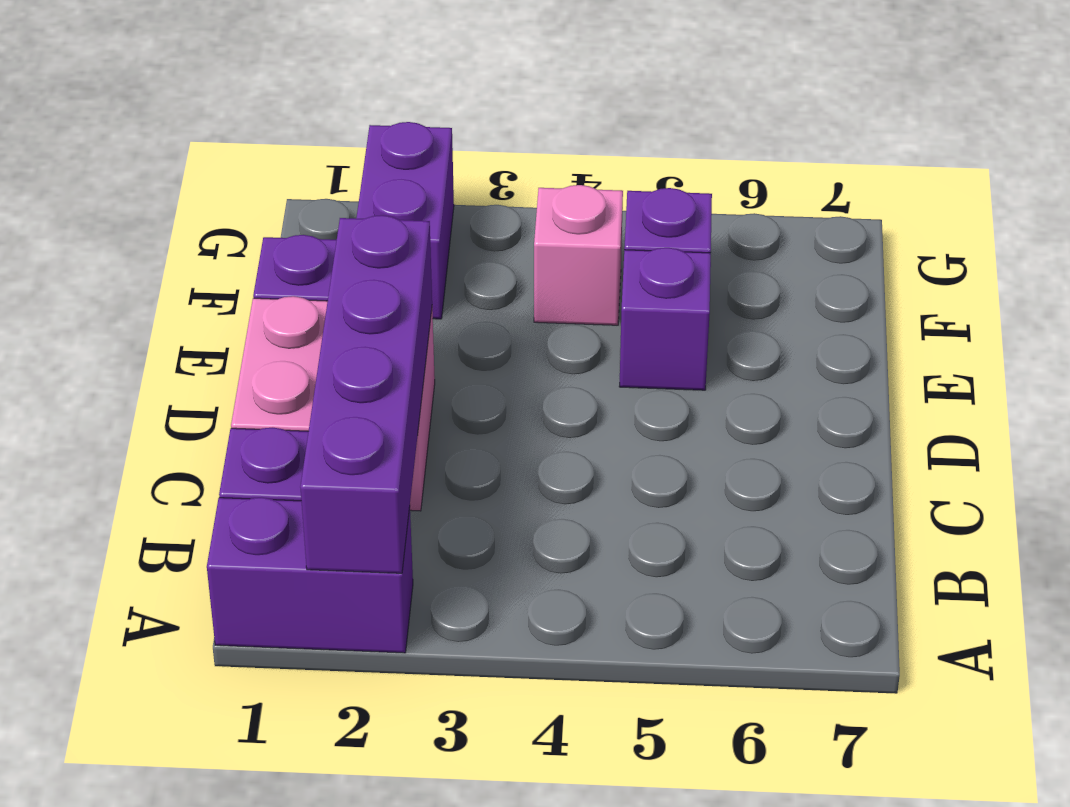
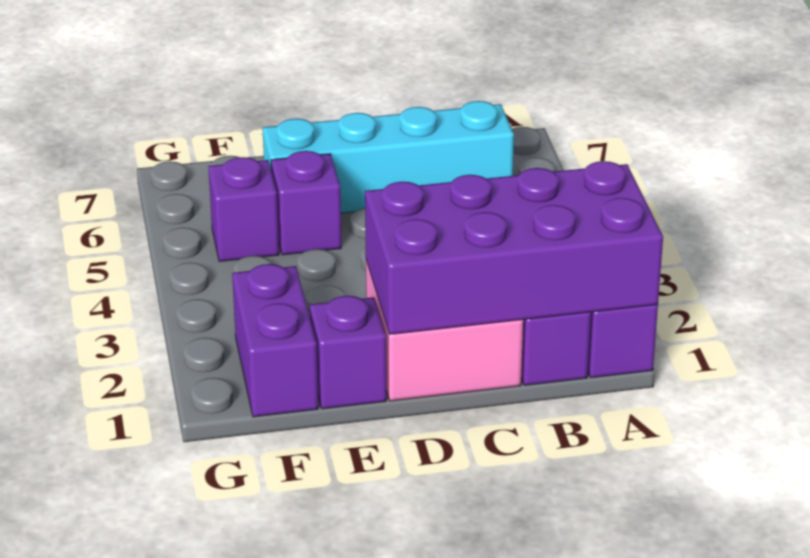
purple brick A2:D2 level 2 -> purple brick A1:D2 level 2
none -> cyan brick B6:E6 level 1
purple brick F2:G2 level 1 -> purple brick F1:F2 level 1
pink brick F4 level 1 -> none

